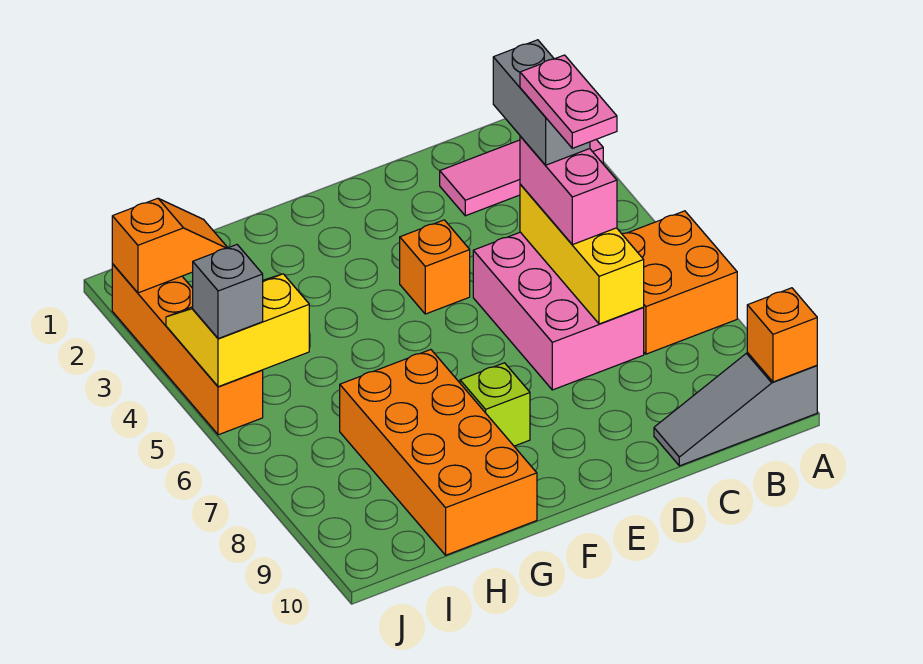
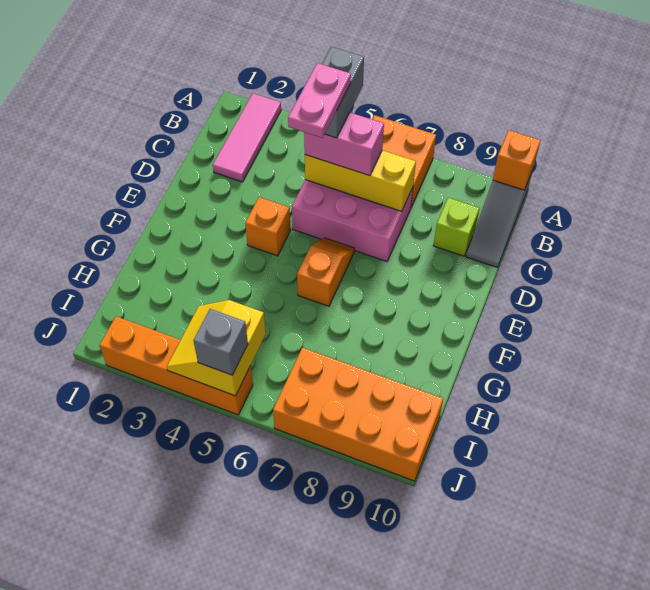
grey brick C4:C5 level 4 -> grey brick B5:C5 level 4
pink plate C5:C6 level 5 -> pink plate C5:D5 level 5
lime brick F8 level 1 -> lime brick C9 level 1
orange brick G7:H10 level 1 -> orange brick I7:J10 level 1
orange slope I2:J2 level 2 top J -> orange slope E6:F6 level 1 top F

